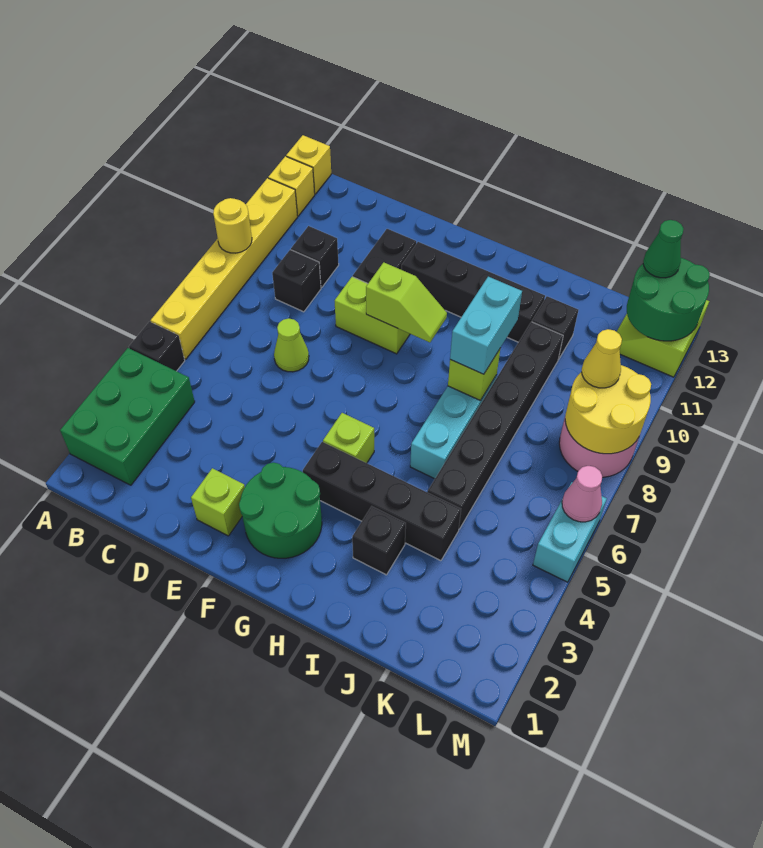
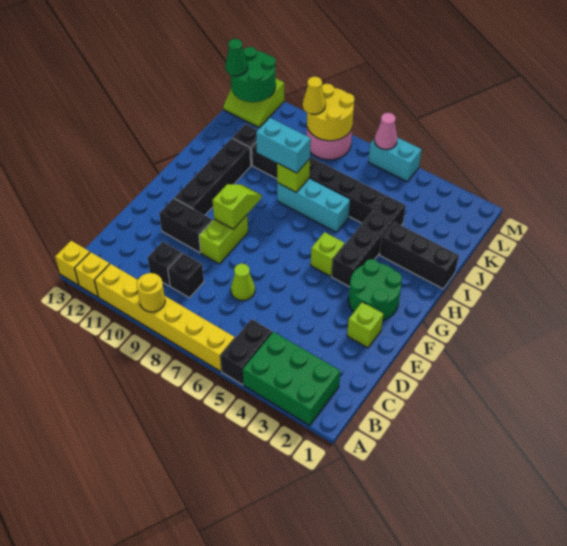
black brick A5 level 1 -> black brick A5:B5 level 1
black brick I3 level 1 -> black brick I1:I3 level 1

